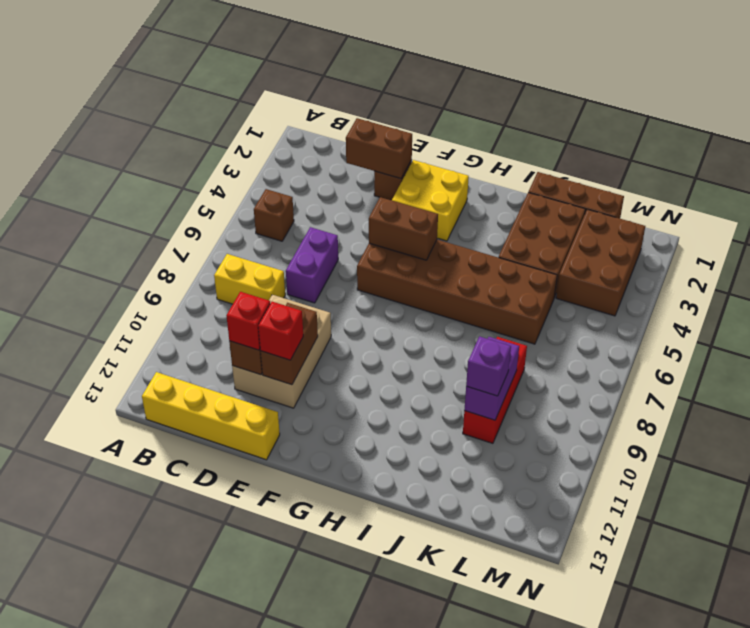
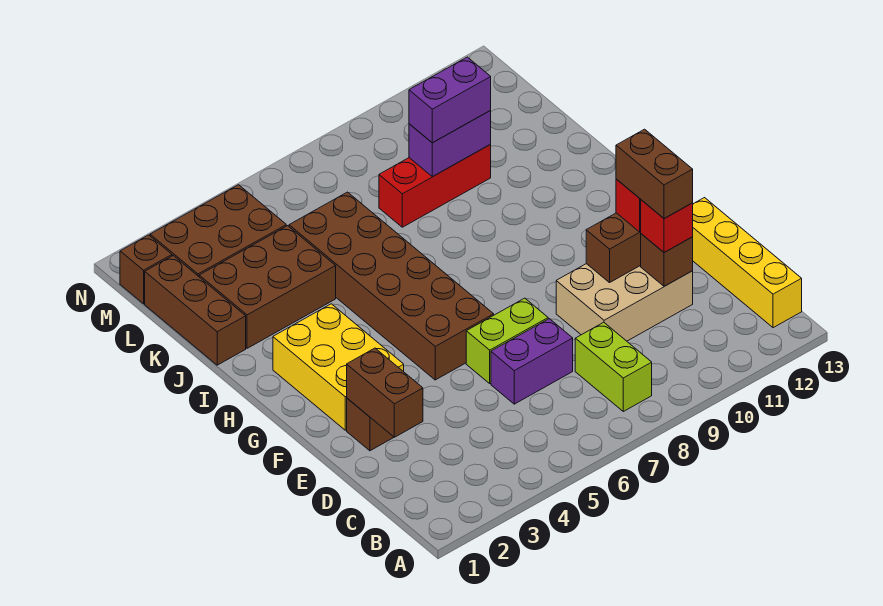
brown brick B5 level 1 -> brown brick M1 level 1
yellow brick B8:C8 level 1 -> lime brick B8:C8 level 1
none -> lime brick E6:E7 level 1
yellow brick F2:G3 level 1 -> yellow brick F2:H3 level 1
brown brick F5:G5 level 2 -> brown brick D11:E11 level 4
purple brick K10 level 3 -> purple brick K9:K10 level 3

